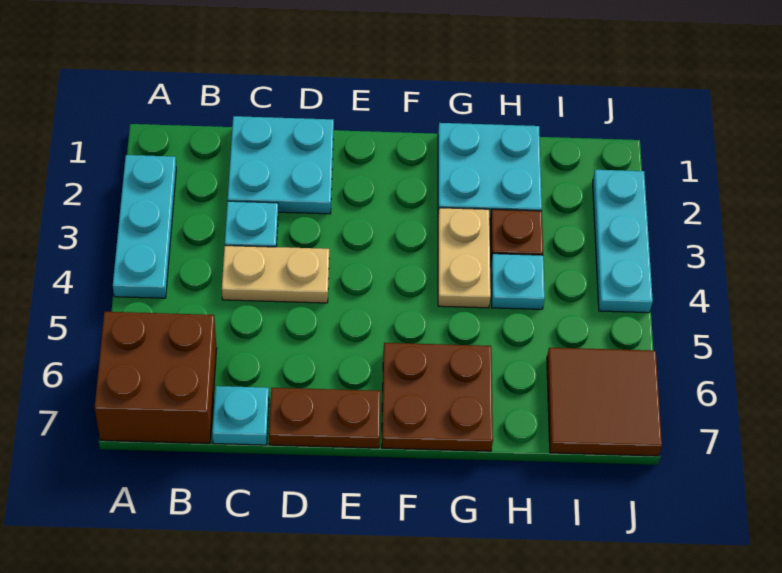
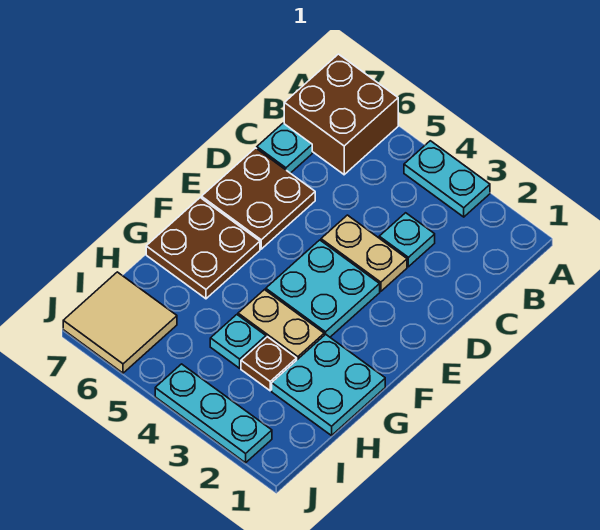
cyan plate A2:A4 level 1 -> cyan plate A3:A4 level 1
cyan plate C1:D2 level 1 -> cyan plate E3:F4 level 1
tan plate C4:D4 level 1 -> tan plate D3:D4 level 1
brown plate D7:E7 level 1 -> brown plate D6:E7 level 1
brown tile I6:J7 level 1 -> tan tile I6:J7 level 1

